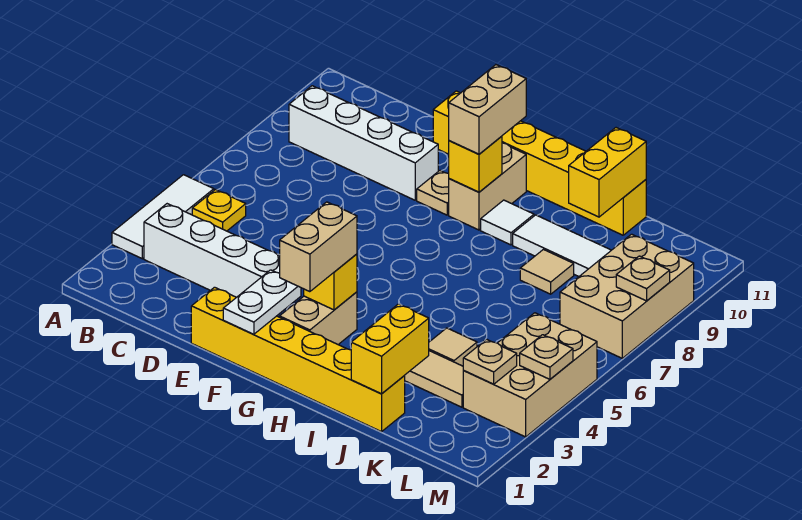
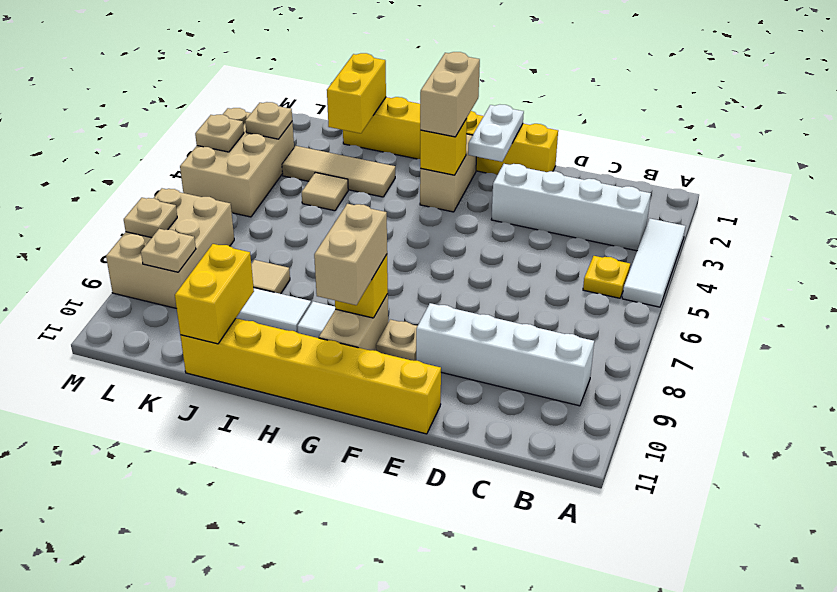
none -> tan plate L9 level 2

